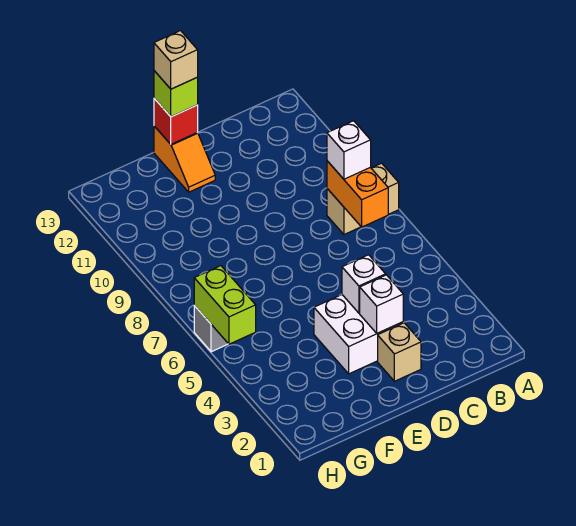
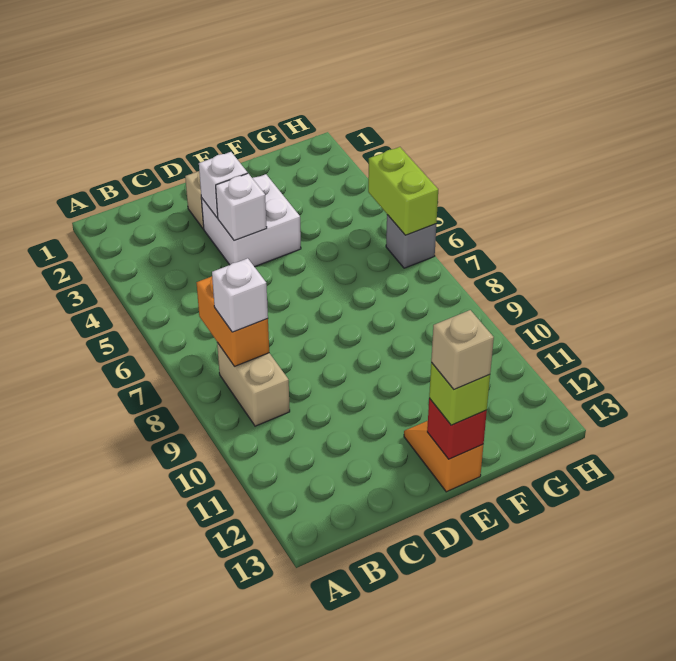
tan brick A8:B8 level 1 -> tan brick B8:B9 level 1

